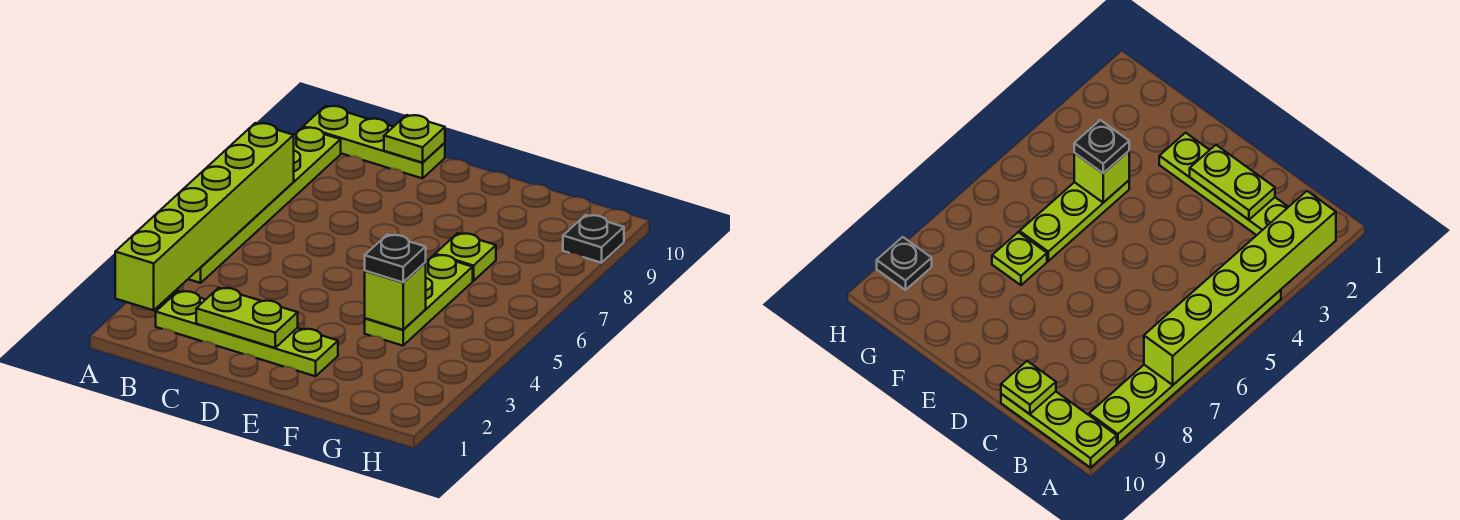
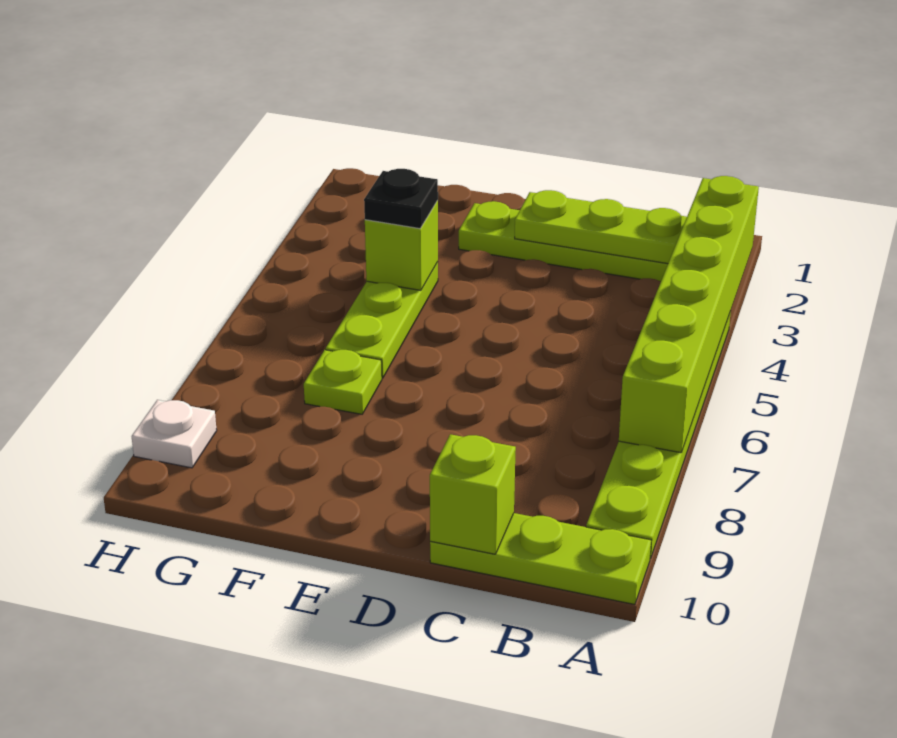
lime plate C2:D2 level 2 -> lime plate B2:D2 level 2
lime plate C10 level 2 -> lime brick C10 level 2
black plate H9 level 1 -> white plate H9 level 1

